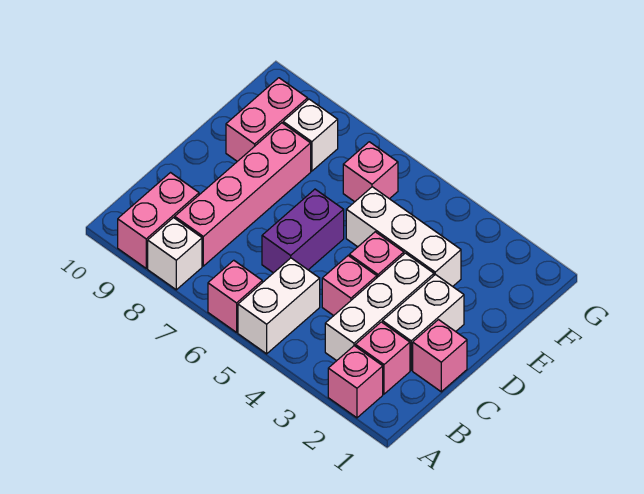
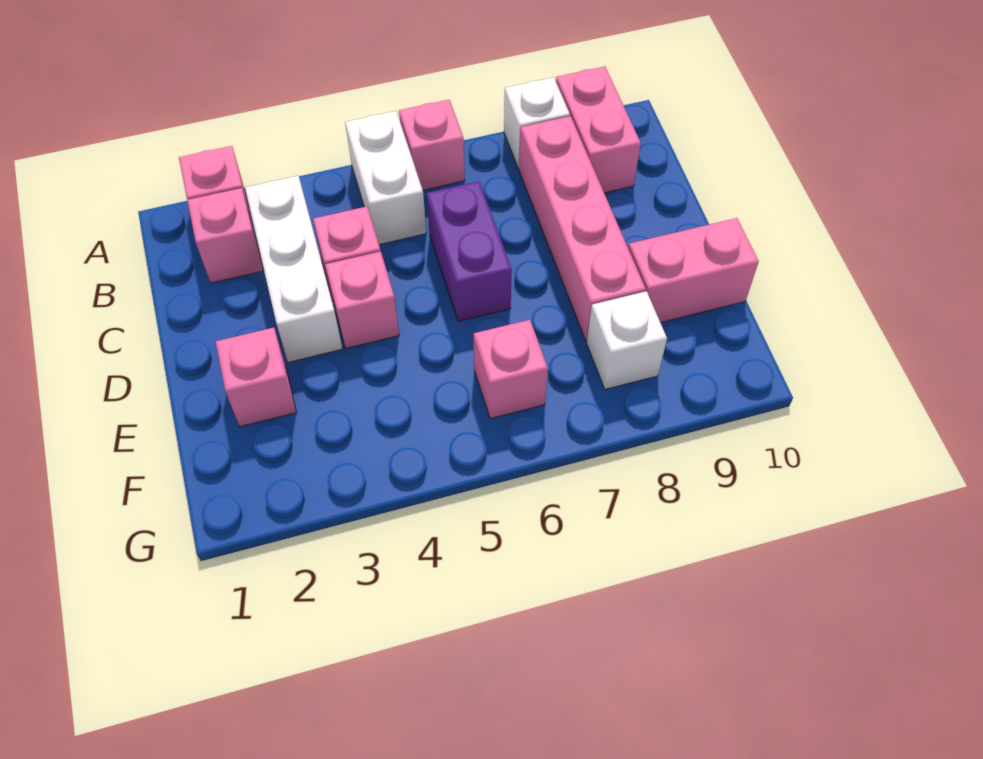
pink brick C1 level 1 -> pink brick E2 level 1
white brick C2:D2 level 1 -> none
white brick E3:E5 level 1 -> none
pink brick E9:F9 level 1 -> pink brick E9:E10 level 1

